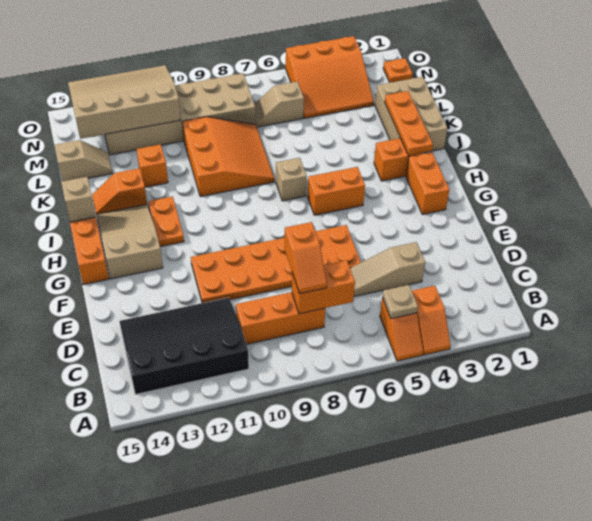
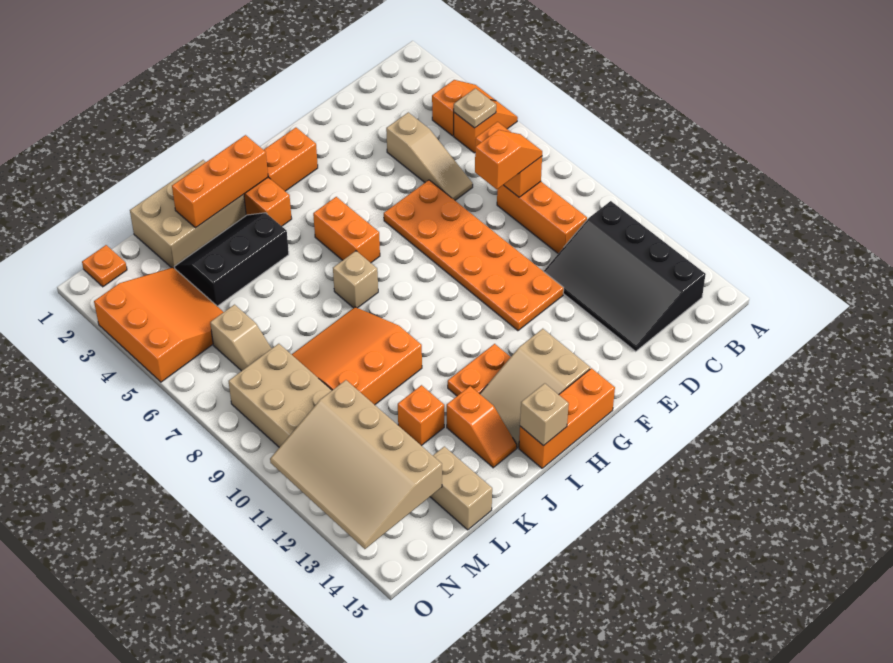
orange plate I2:K2 level 2 -> orange brick I2:K2 level 2
none -> black slope J3:L4 level 1 top 4
tan slope L14:L15 level 1 top 15 -> tan brick L14:L15 level 1

